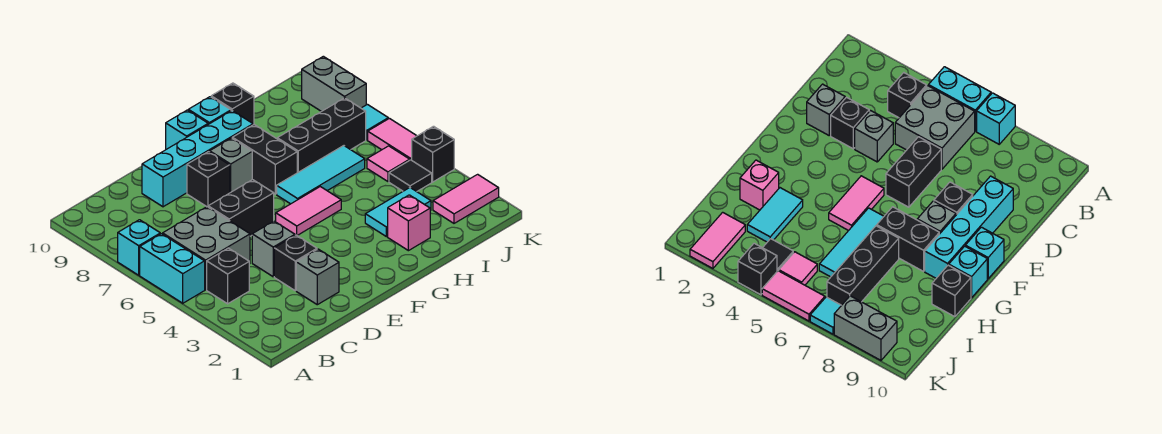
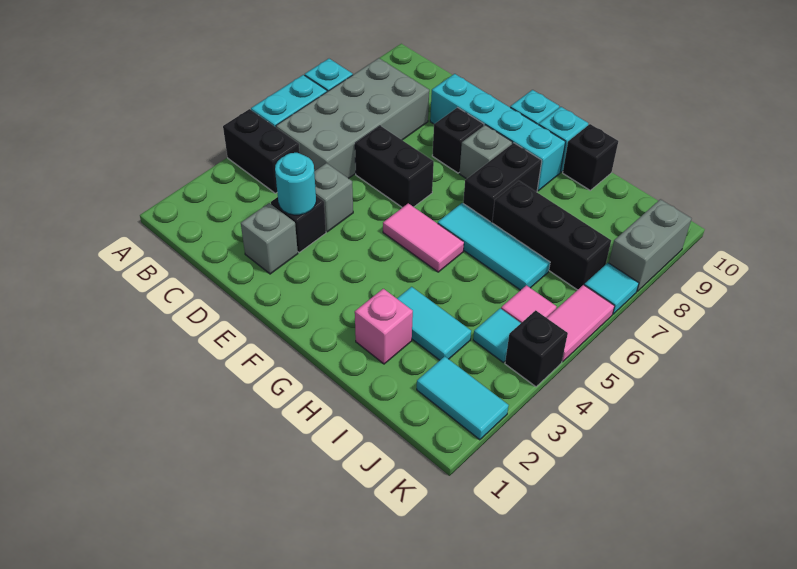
black brick B4 level 1 -> black brick A4:B4 level 1
grey brick B5:C6 level 1 -> grey brick B5:C8 level 1
none -> cyan round brick D3 level 2
pink tile J2:K2 level 1 -> cyan tile J2:K2 level 1
black tile J4 level 1 -> cyan tile J4 level 1

